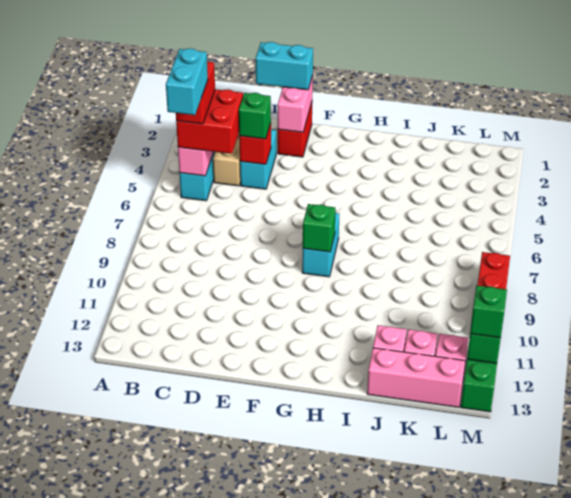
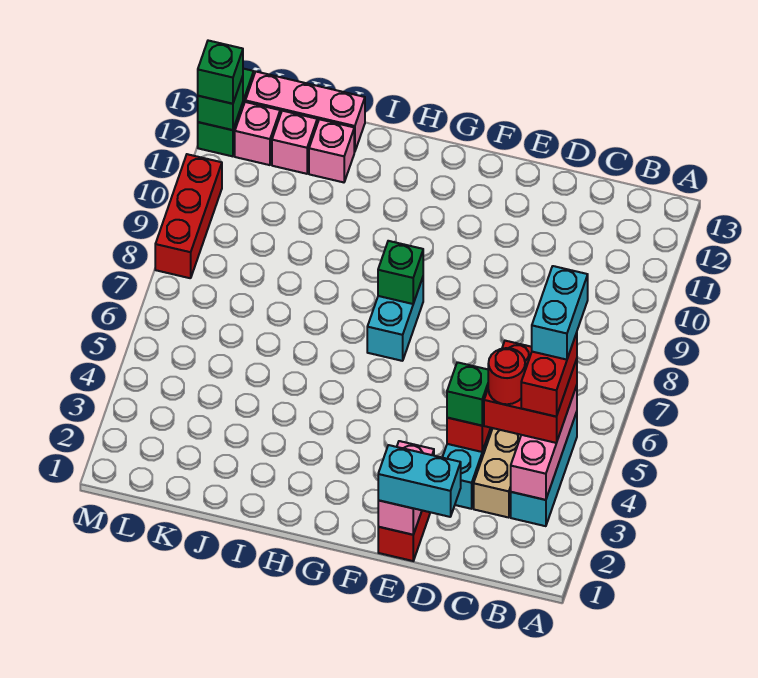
none -> red round brick C4 level 4

